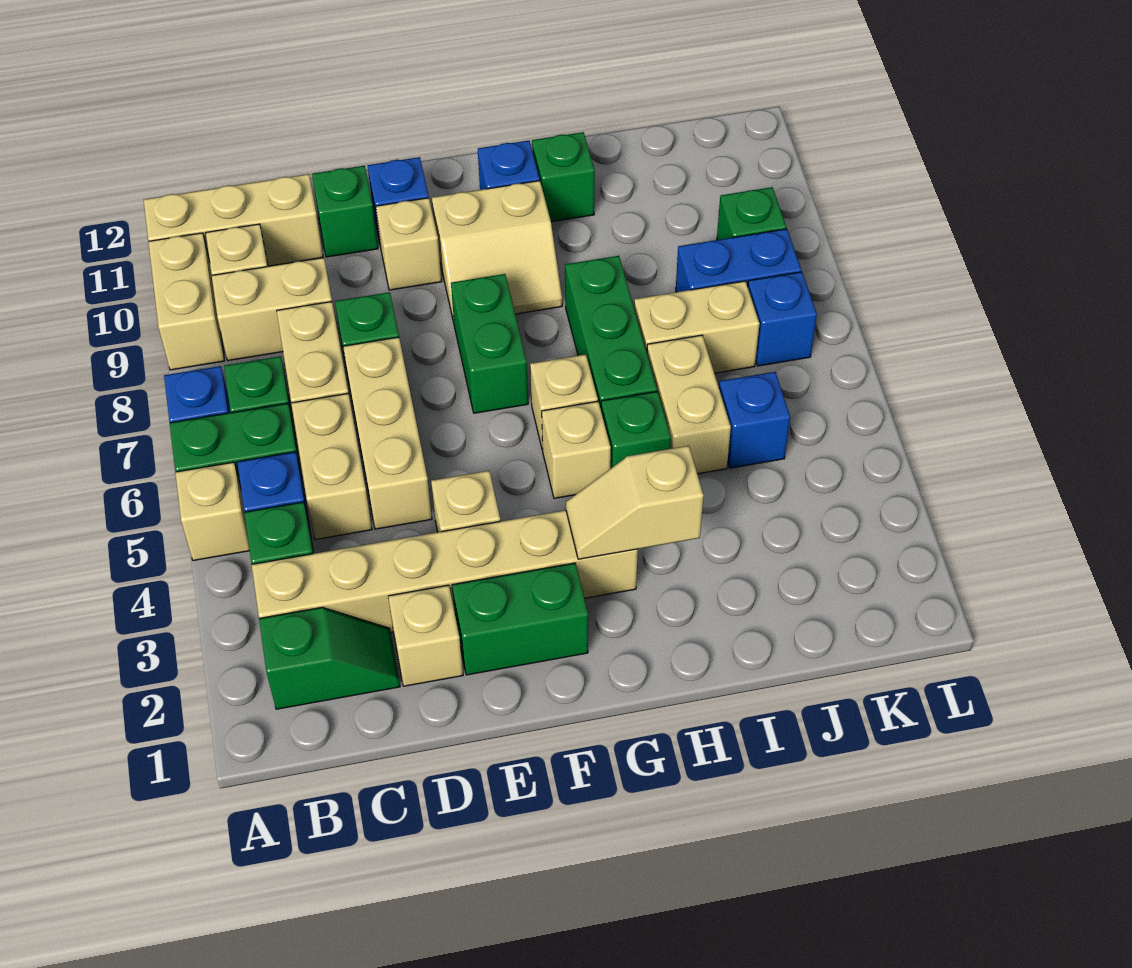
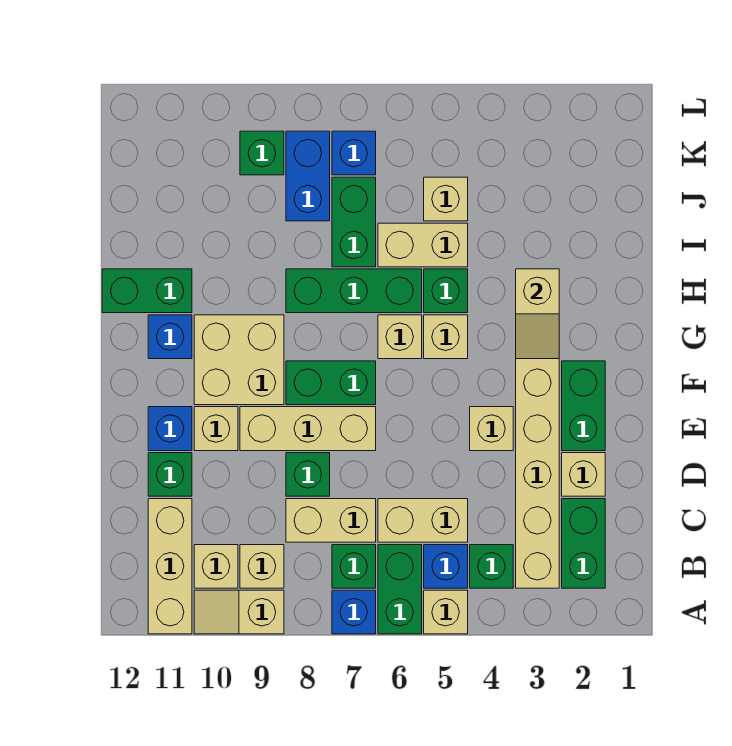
tan brick A9:A10 level 1 -> tan slope A9:A10 level 1 top 9
green slope B2:C2 level 1 top B -> green brick B2:C2 level 1
tan brick B9:C9 level 1 -> tan brick B9 level 1
tan brick D5:D7 level 1 -> tan brick E7:E9 level 1
tan slope F9:G10 level 1 top 10 -> tan brick F9:G10 level 1
green brick H11 level 1 -> green brick H11:H12 level 1
tan brick I7:J7 level 1 -> green brick I7:J7 level 1
blue brick J5 level 1 -> tan brick J5 level 1

